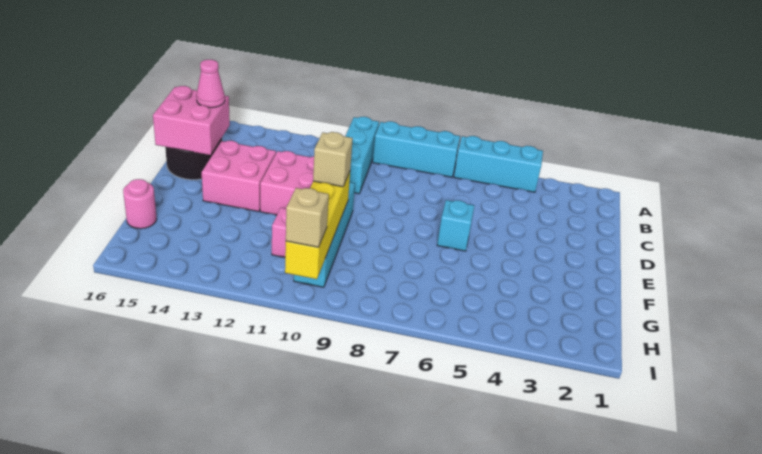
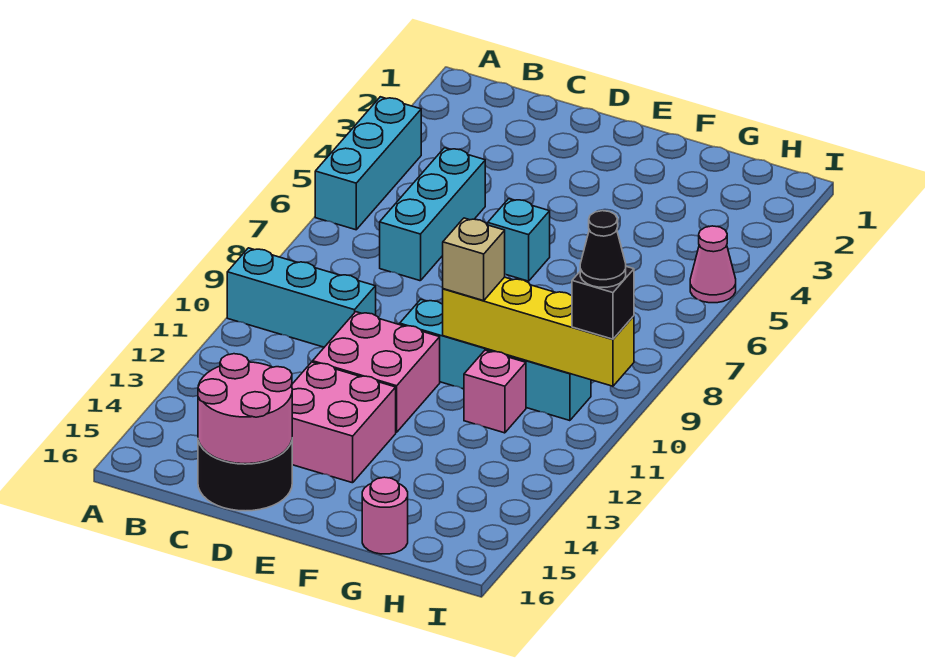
cyan brick A7:A9 level 1 -> cyan brick C5:C7 level 1
pink brick C15:D16 level 2 -> pink round brick C15:D16 level 2
pink cone C15 level 3 -> pink cone I5 level 1
tan brick I10 level 3 -> black brick I10 level 3
none -> black cone I10 level 4

